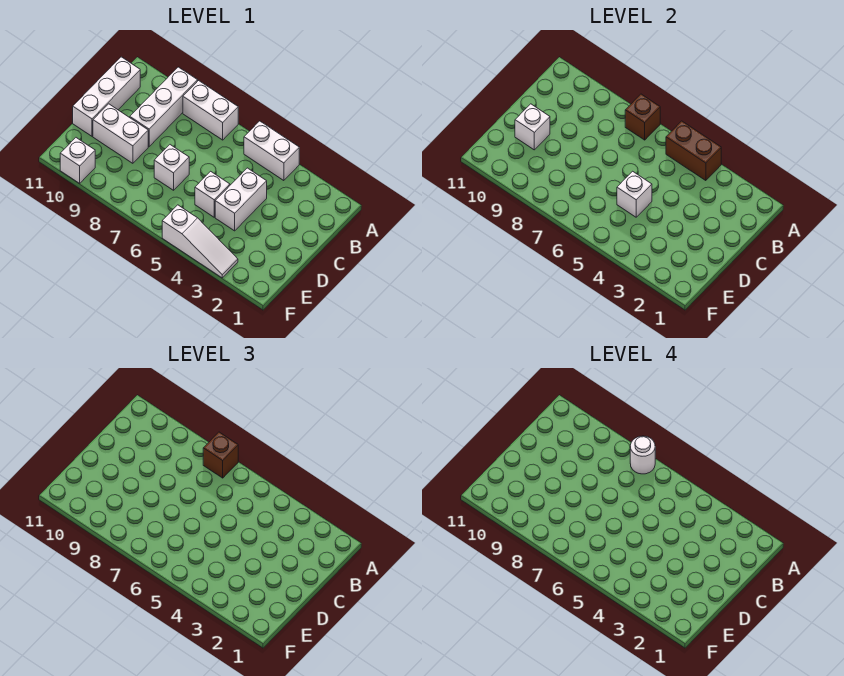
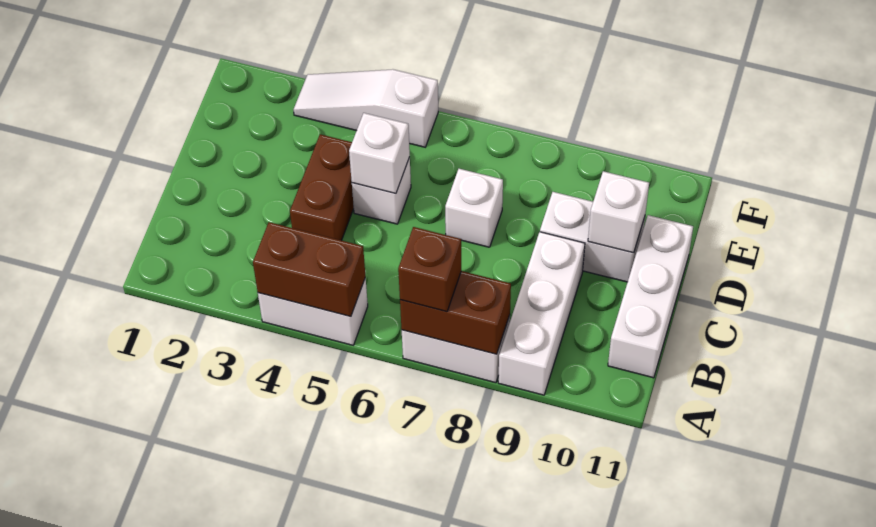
brown brick A7 level 2 -> brown brick A7:A8 level 2
white round brick A7 level 4 -> none
white brick C4:D4 level 1 -> brown brick C4:D4 level 1
white brick F10 level 1 -> none

